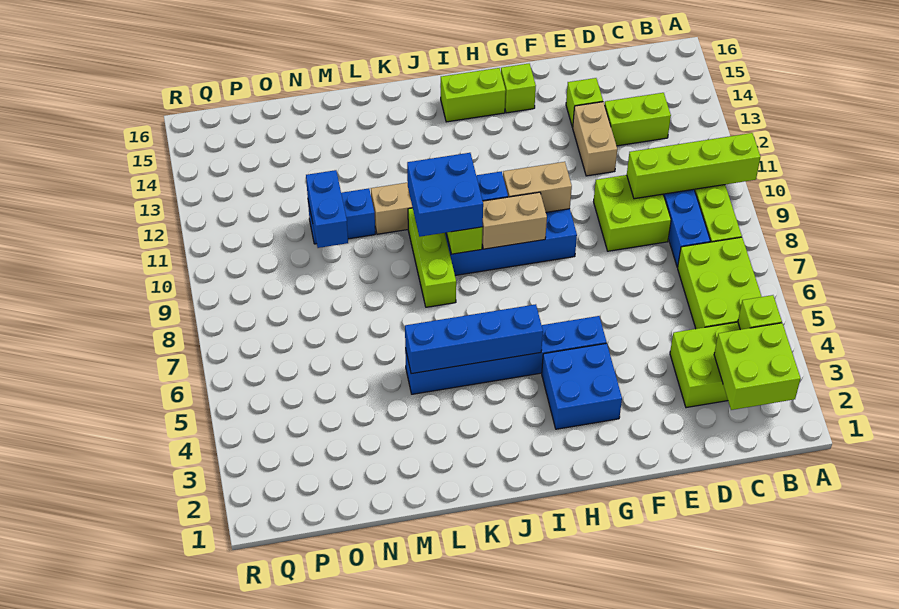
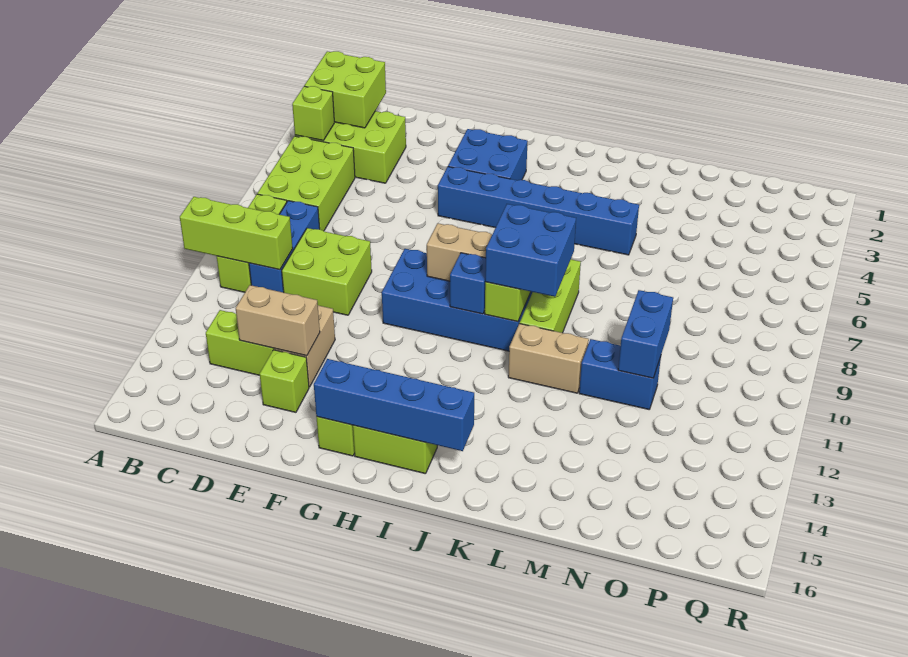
lime brick A10:D10 level 2 -> lime brick A10:C10 level 2
tan brick G10:H10 level 2 -> tan brick D13:E13 level 2
blue brick I5:L5 level 2 -> blue brick G15:J15 level 2

